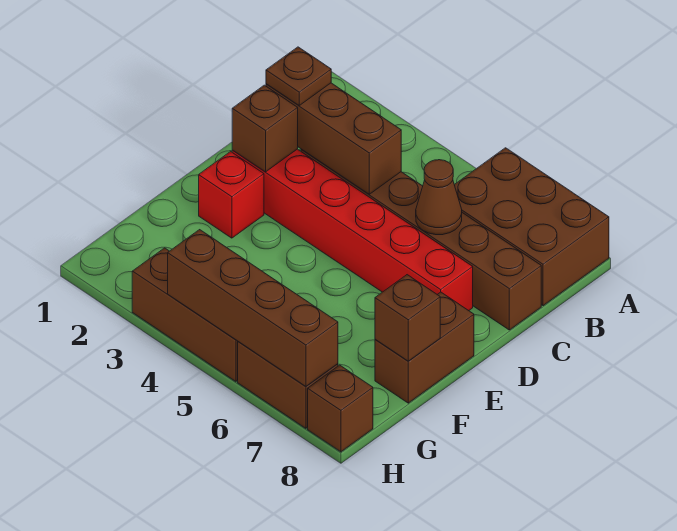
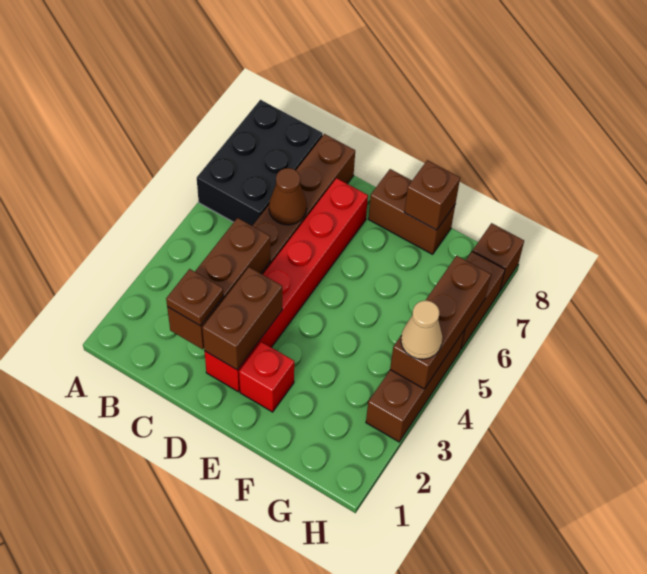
brown brick A6:B8 level 1 -> black brick A6:B8 level 1
brown brick D2 level 2 -> brown brick D2:D3 level 2
brown brick H4:H7 level 2 -> brown brick H4:H6 level 2
none -> tan cone H4 level 3

